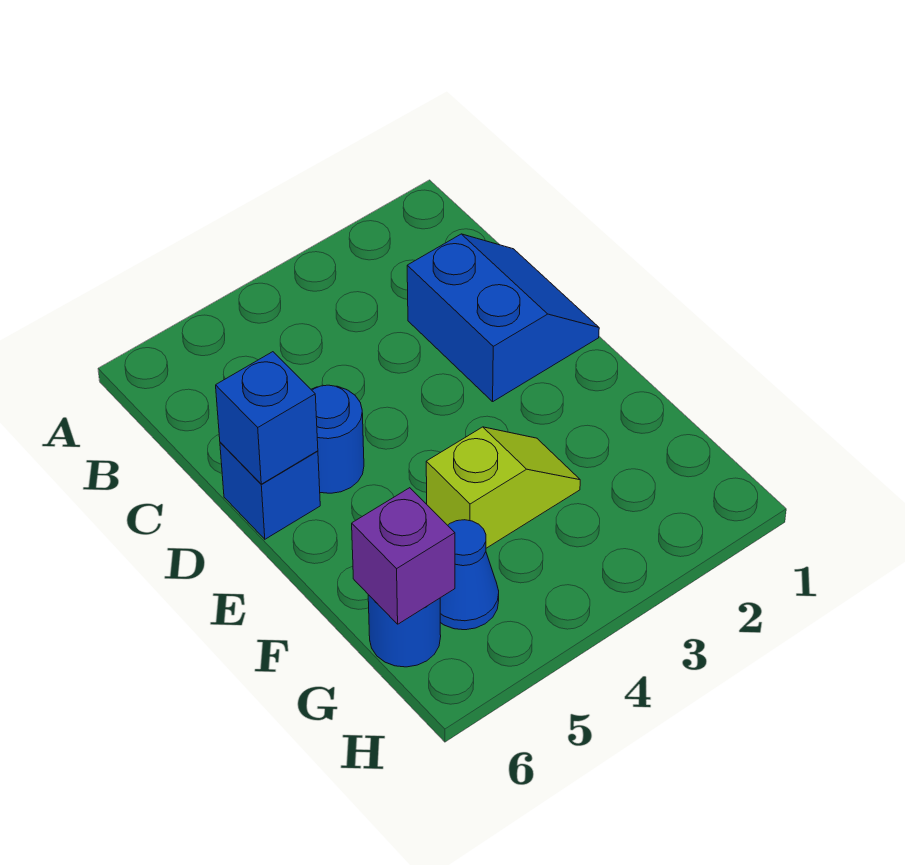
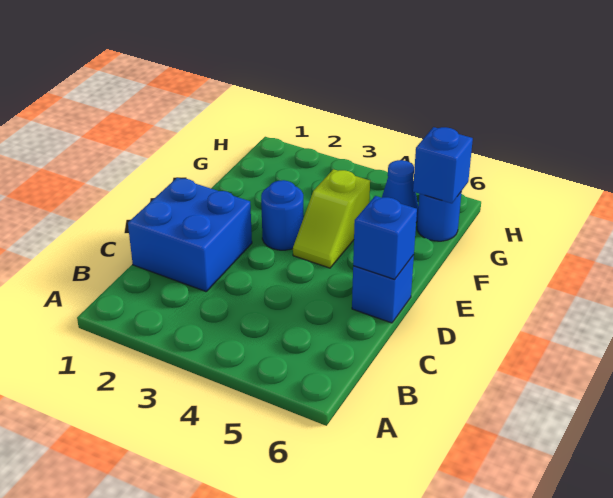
blue slope C1:D2 level 1 top 2 -> blue brick C1:D2 level 1
blue round brick D5 level 1 -> blue round brick E3 level 1
lime slope F3:F4 level 1 top 4 -> lime slope E4:F4 level 1 top F
purple brick G6 level 2 -> blue brick G6 level 2

